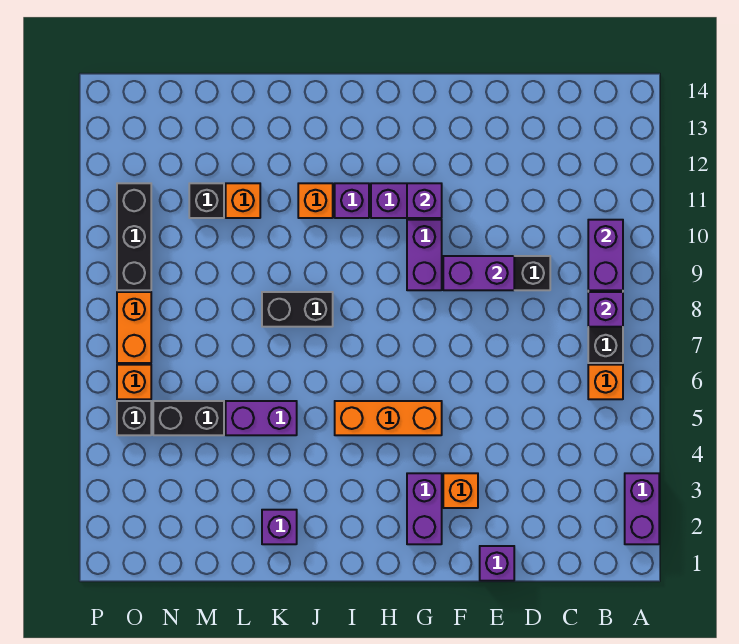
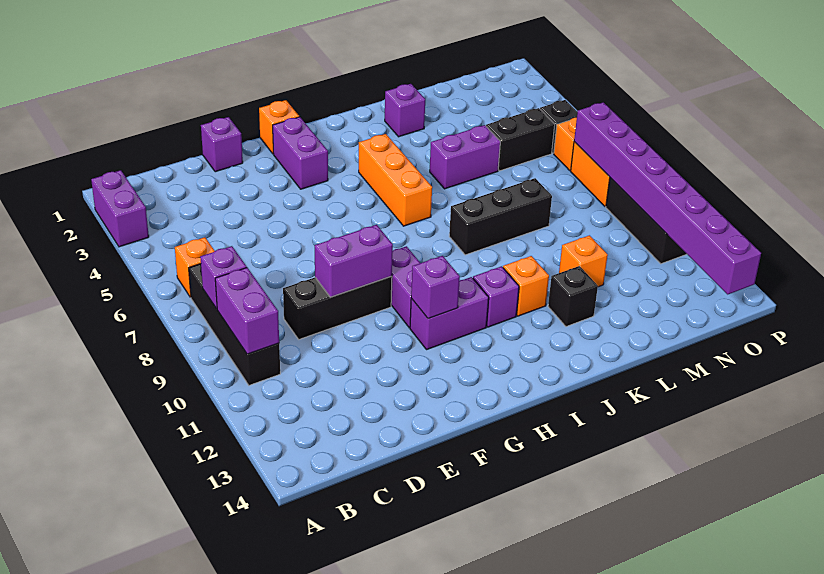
orange brick F3 level 1 -> orange brick G1 level 1
orange brick G5:I5 level 1 -> orange brick I4:I6 level 1
black brick J8:K8 level 1 -> black brick J8:L8 level 1
black brick M11 level 1 -> black brick K12 level 1
none -> purple brick O7:O14 level 2

